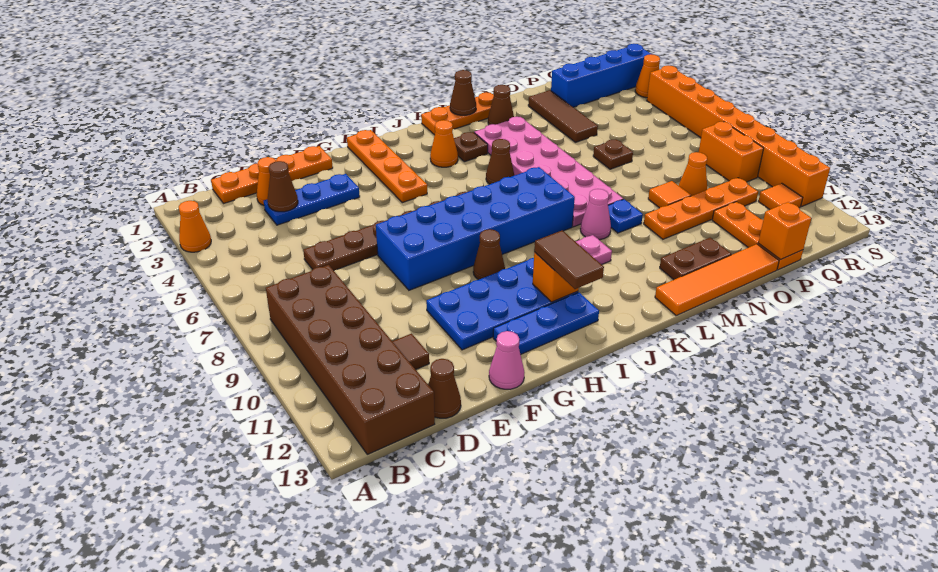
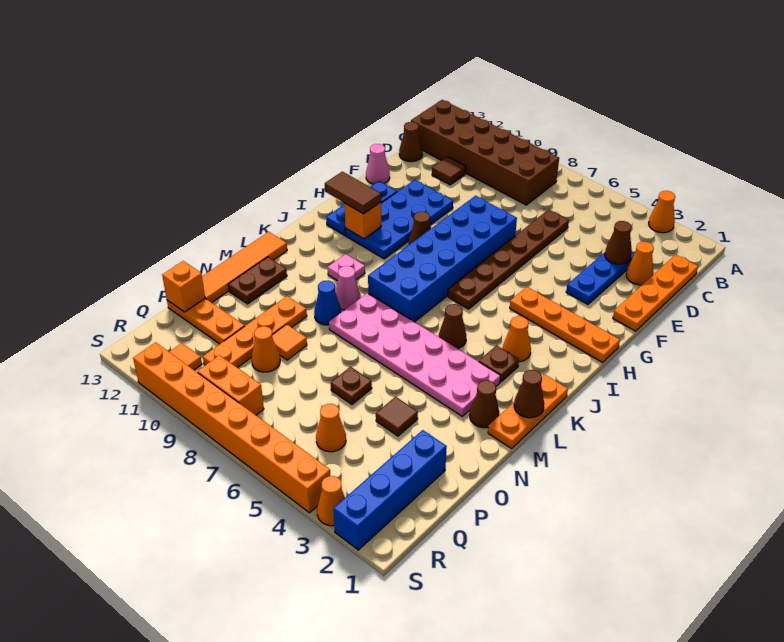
blue plate M9 level 1 -> blue cone M9 level 1
brown tile O2:O4 level 1 -> brown tile O4 level 1
none -> orange cone Q5 level 1

